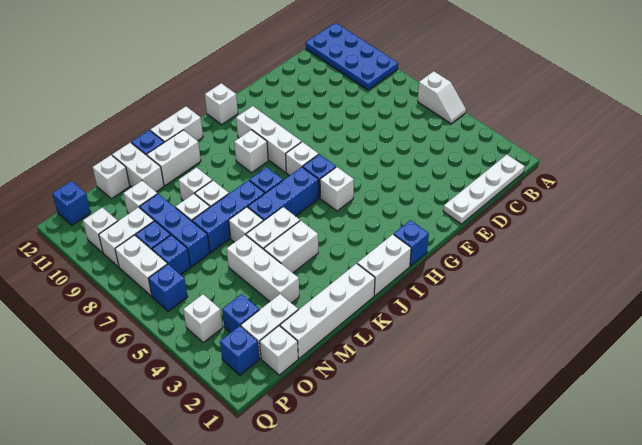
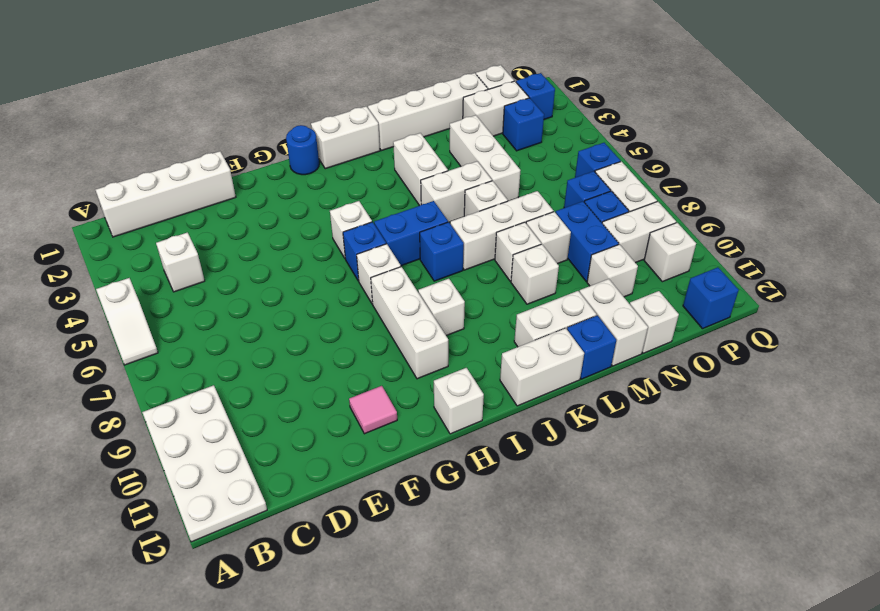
white slope A5:A6 level 1 top 6 -> white slope A5:A6 level 1 top 5
blue plate A9:B12 level 1 -> white plate A9:B12 level 1
white plate B1:E1 level 1 -> white brick B1:E1 level 1
none -> pink tile F11 level 1
blue brick H1 level 1 -> blue round brick H1 level 1
blue brick I6:K6 level 1 -> blue brick I6:J6 level 1
white brick K4:L4 level 1 -> white brick K3:K4 level 1
blue brick K7:M7 level 1 -> white brick K7:M7 level 1
blue brick N7:N9 level 1 -> blue brick N8:N9 level 1
white brick P4 level 1 -> white brick C4 level 1

